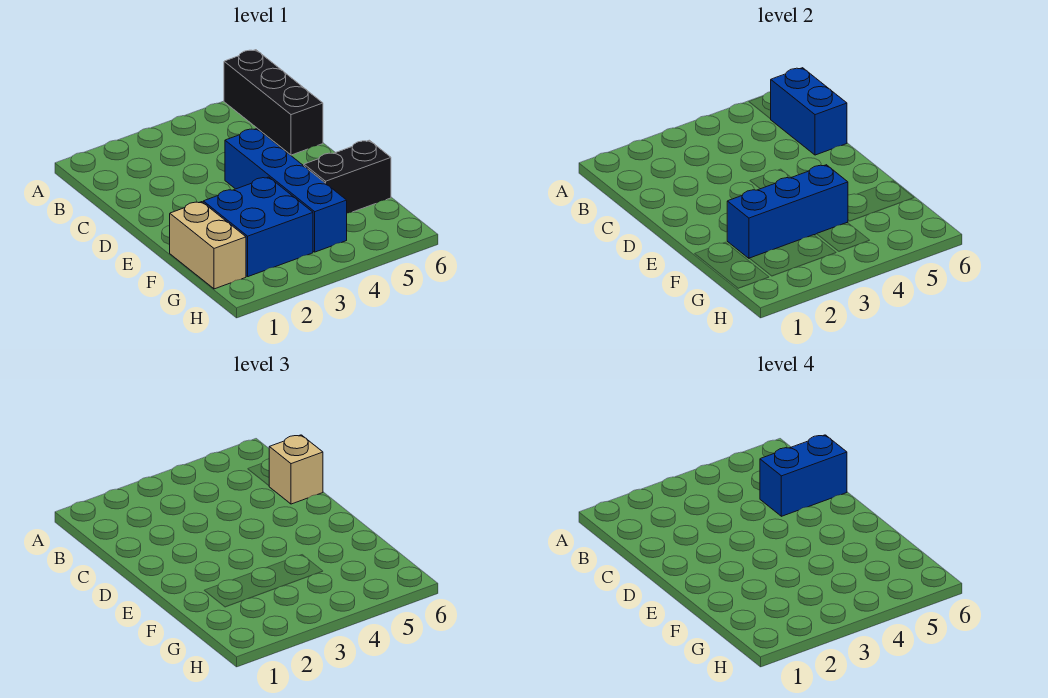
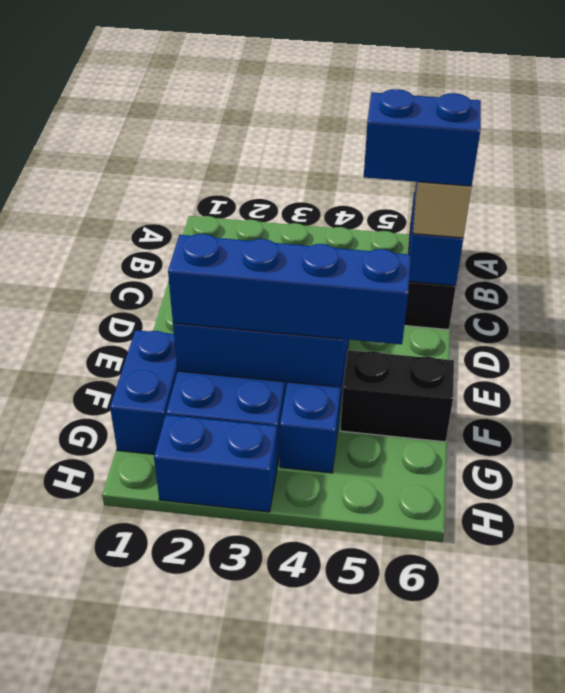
tan brick F1:G1 level 1 -> blue brick F1:G1 level 1
none -> blue brick F2:F5 level 3
none -> blue brick H2:H3 level 1

